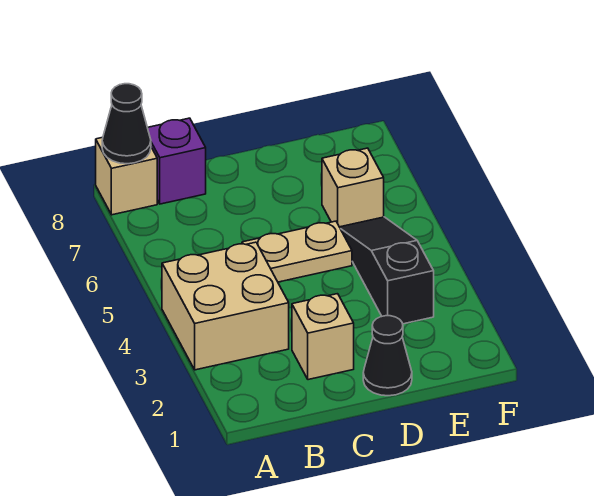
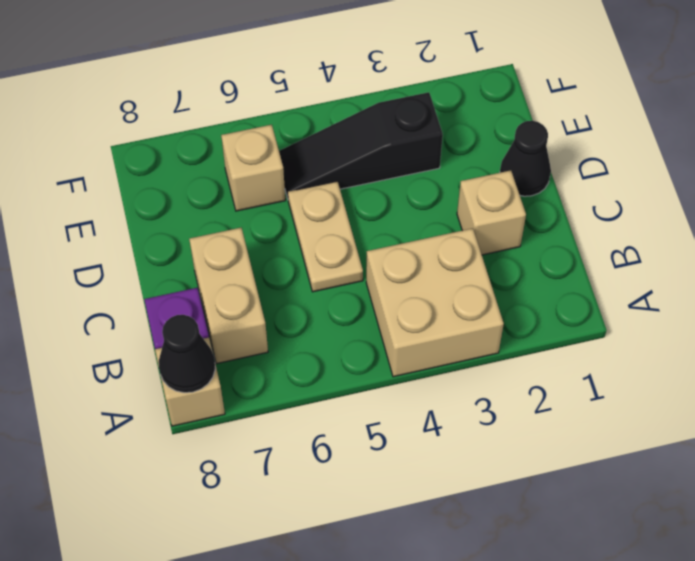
none -> tan brick B7:C7 level 1

